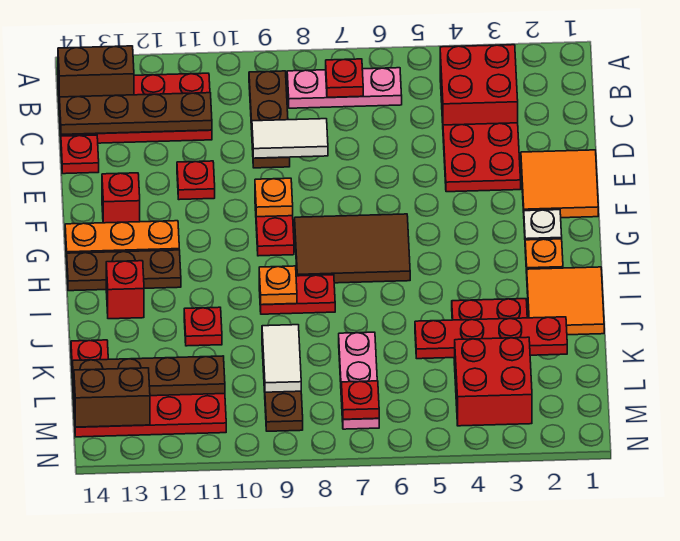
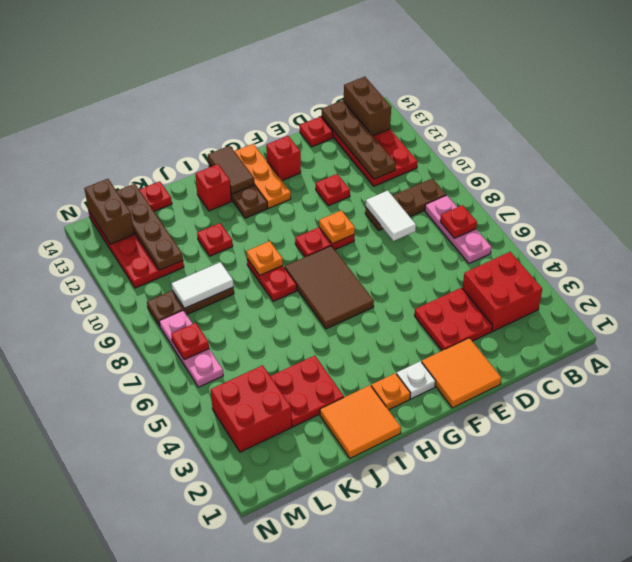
none -> brown tile H13:H14 level 2
red plate K2:K5 level 2 -> none
pink plate K7:M7 level 1 -> pink plate M6:M8 level 1

